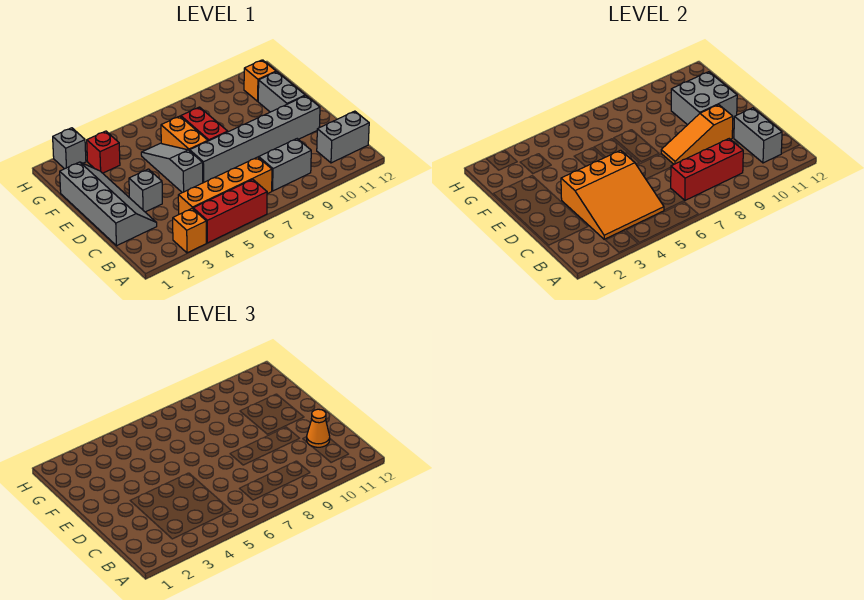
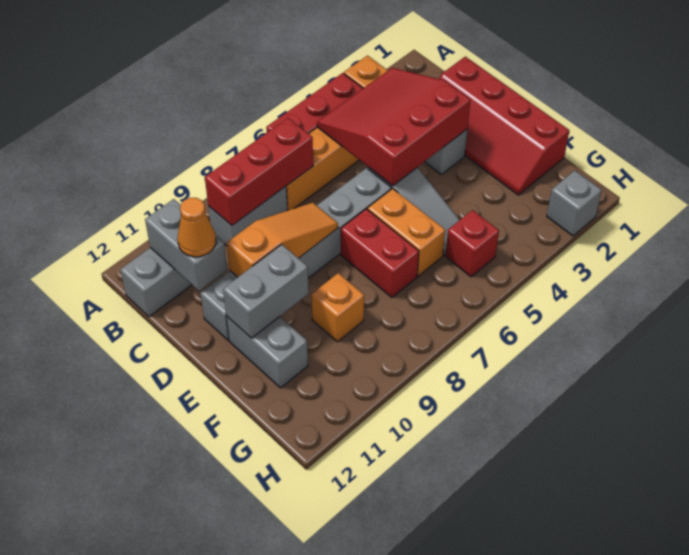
orange slope B3:D5 level 2 top D -> red slope B3:D5 level 2 top D
grey slope C1:F2 level 1 top 1 -> red slope C1:F2 level 1 top 1
grey brick E10:F11 level 2 -> grey brick E10:E11 level 2
red brick G3 level 1 -> red brick G5 level 1
orange brick G11 level 1 -> orange brick F9 level 1

